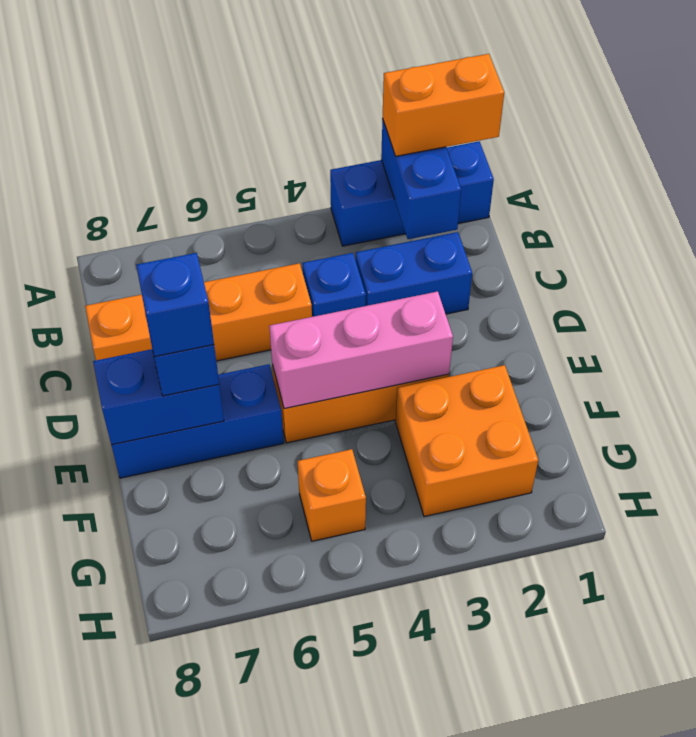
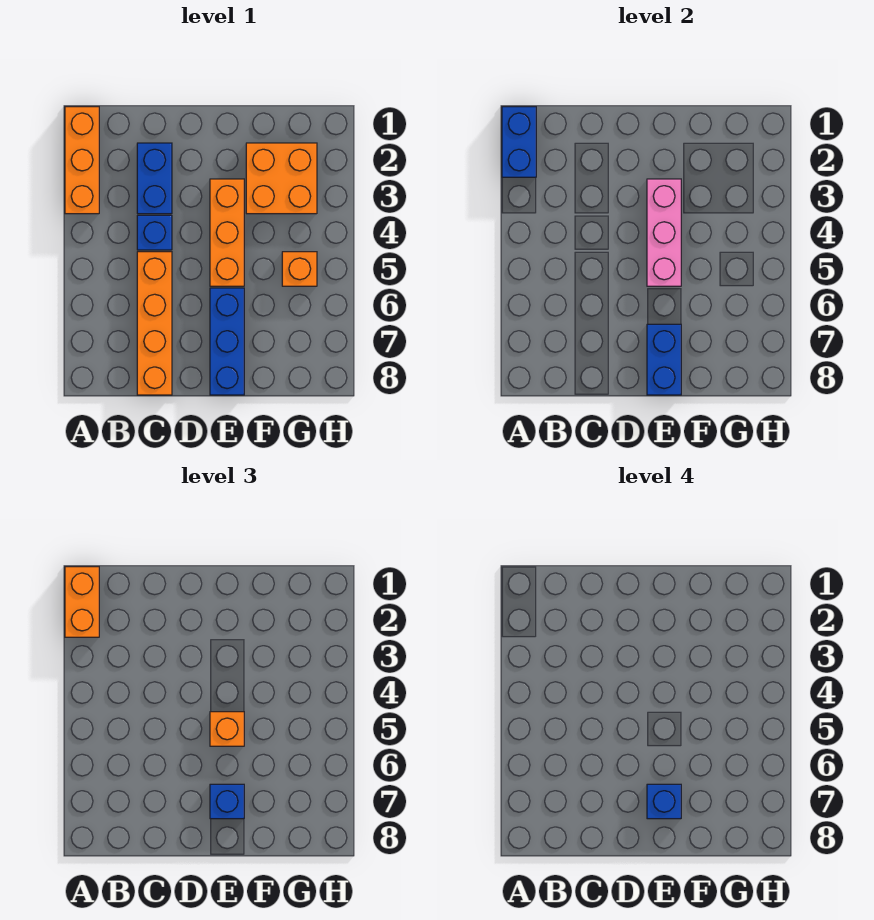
blue brick A1:A3 level 1 -> orange brick A1:A3 level 1
blue brick A2:B2 level 2 -> blue brick A1:A2 level 2
none -> orange brick E5 level 3

